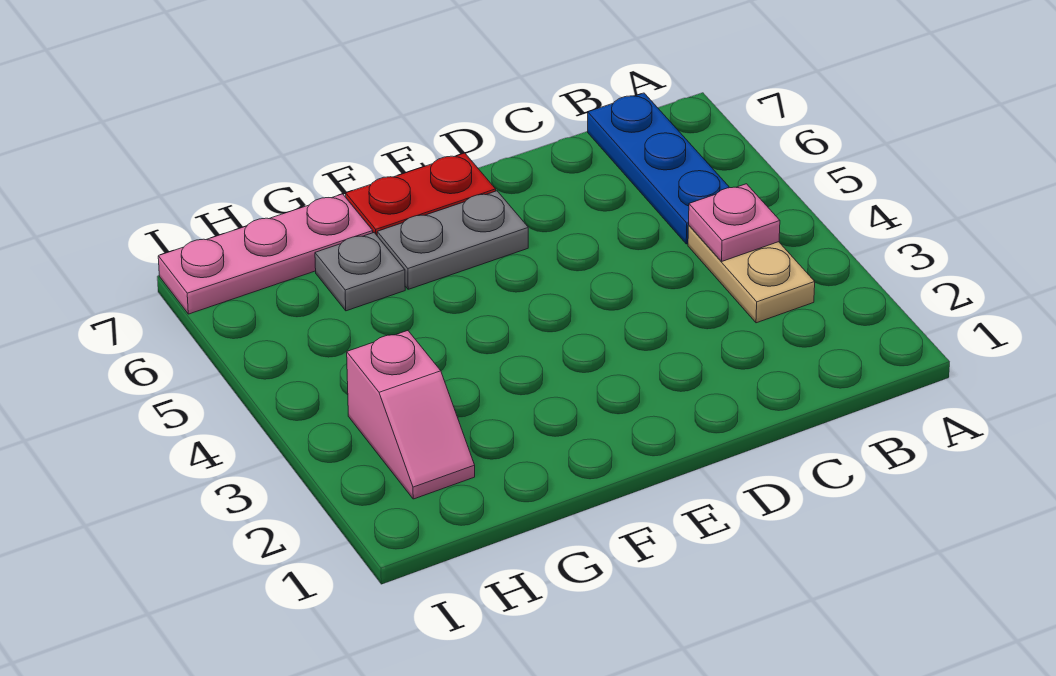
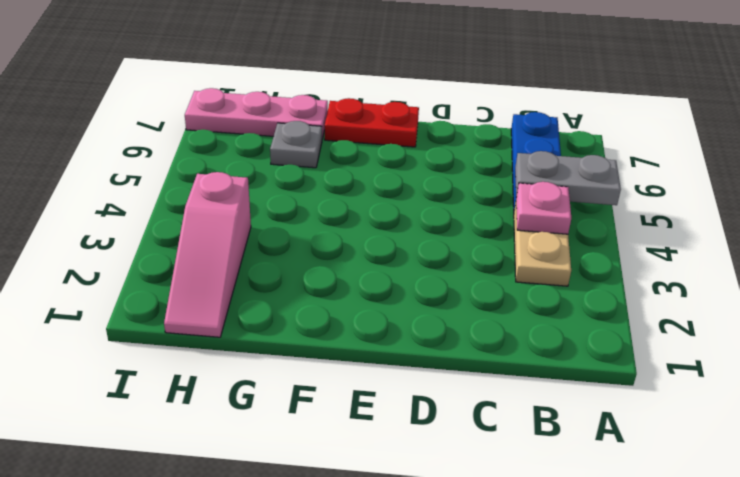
grey plate E6:F6 level 1 -> grey plate A5:B5 level 2
pink slope H2:H3 level 1 top 3 -> pink slope H1:H3 level 1 top 3

